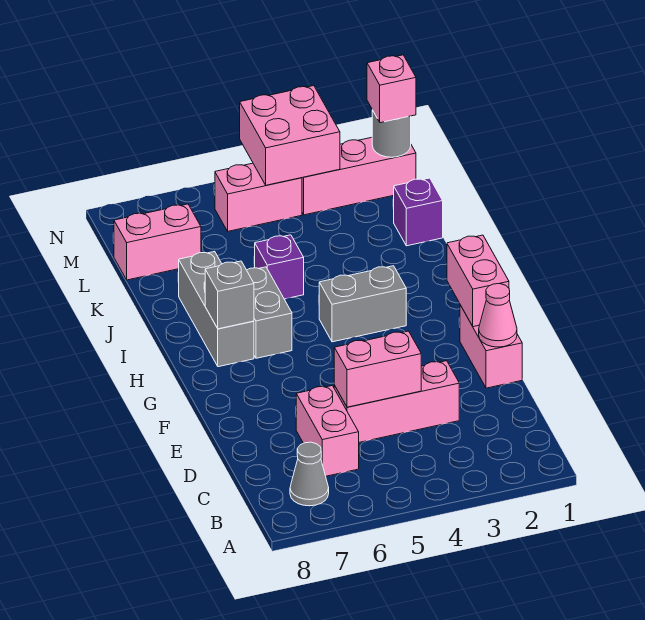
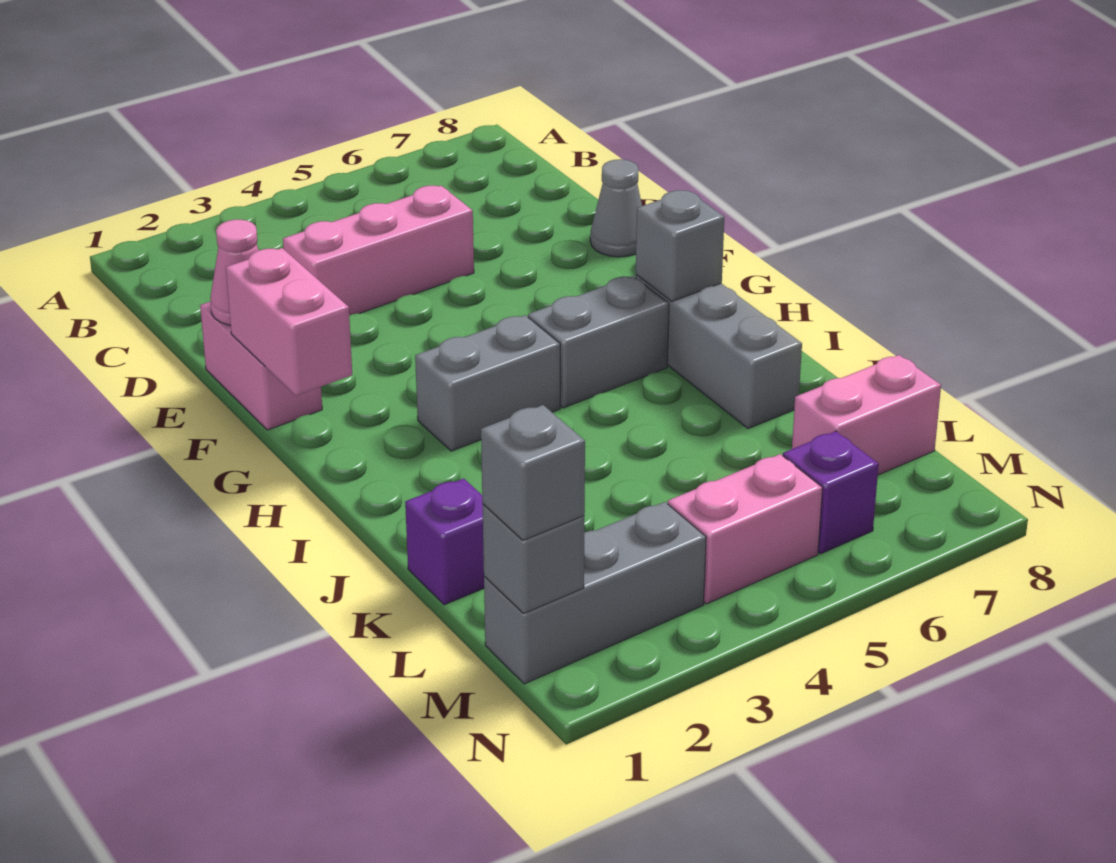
grey cone B7 level 1 -> grey cone E8 level 1
pink brick C6:D6 level 1 -> none
pink brick D4:D5 level 2 -> none
grey brick H6:I6 level 1 -> grey brick H5:H6 level 1
purple brick J5 level 1 -> purple brick M6 level 1
pink brick M1:M3 level 1 -> grey brick M1:M3 level 1
grey round brick M1 level 2 -> grey brick M1 level 2
pink brick M1 level 3 -> grey brick M1 level 3
pink brick M3:N4 level 2 -> none

